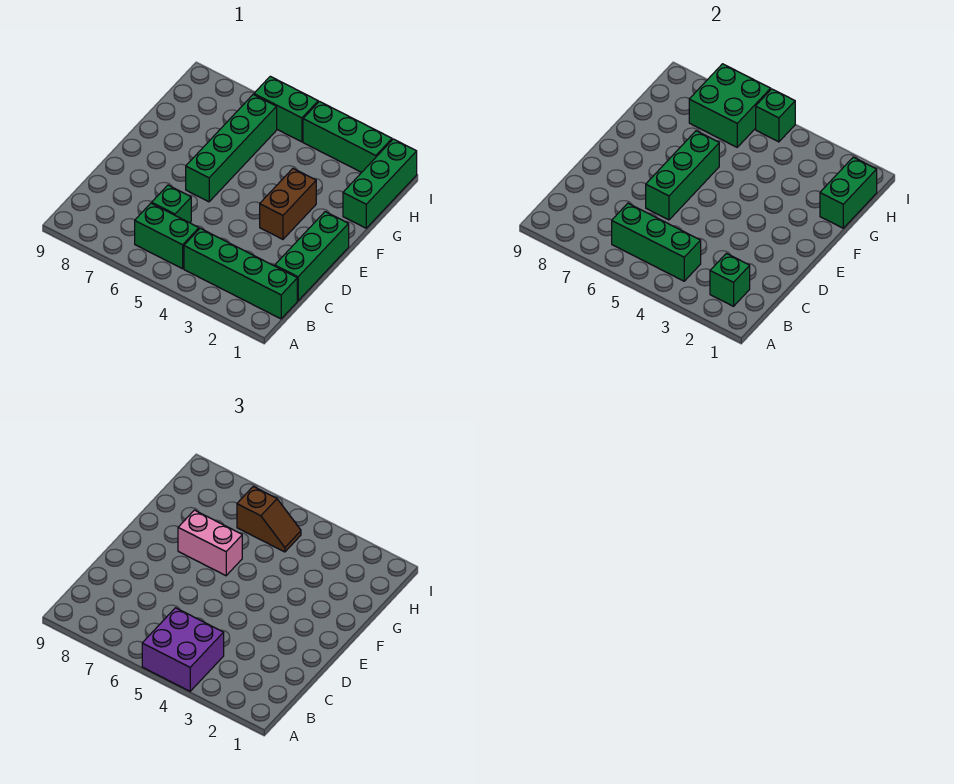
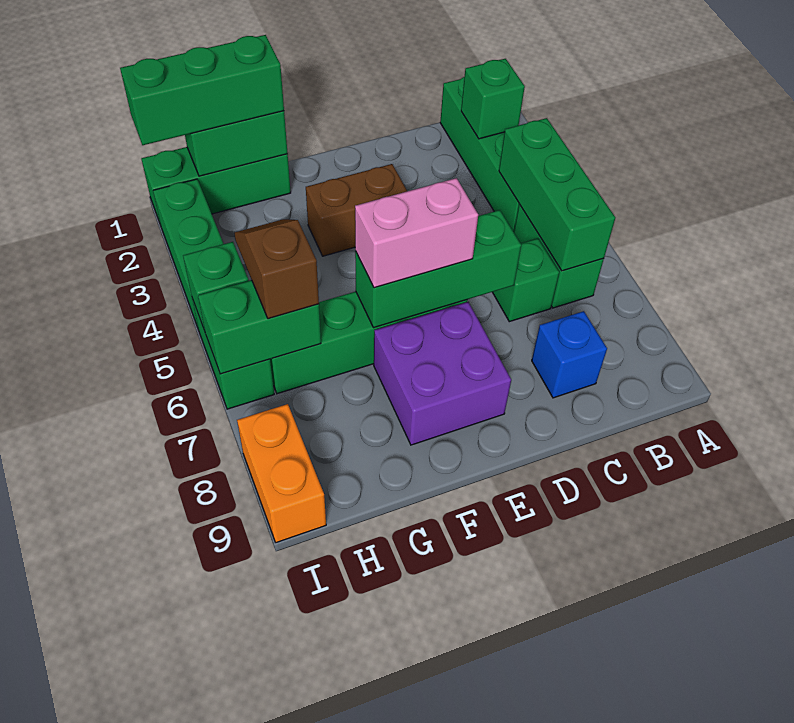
purple brick A4:B5 level 3 -> purple brick E7:F8 level 1
green brick C1:E1 level 1 -> green brick G1:I1 level 3
none -> blue brick C8 level 1
pink brick F6:F7 level 3 -> pink brick E6:F6 level 3
green brick H6:I7 level 2 -> green brick H6:I6 level 2
none -> orange brick I8:I9 level 1

